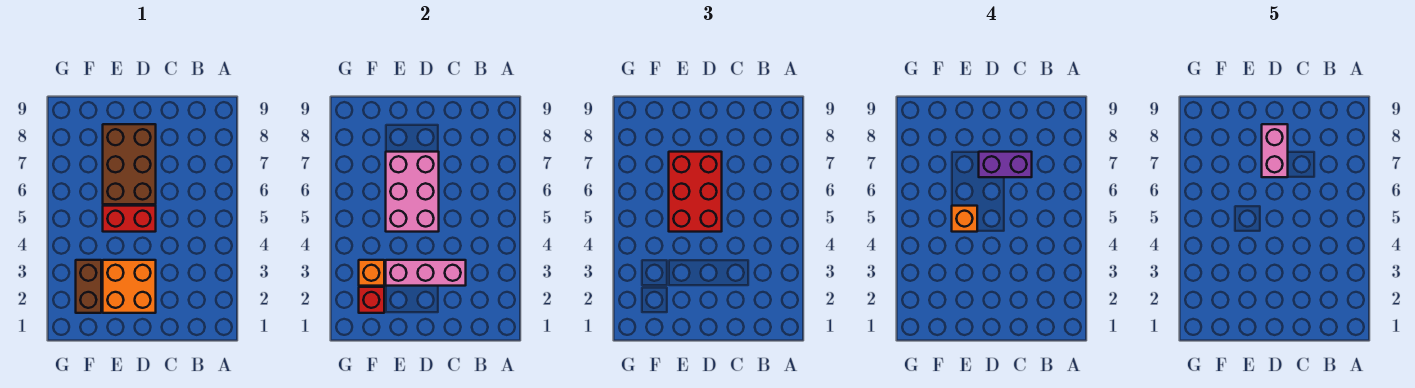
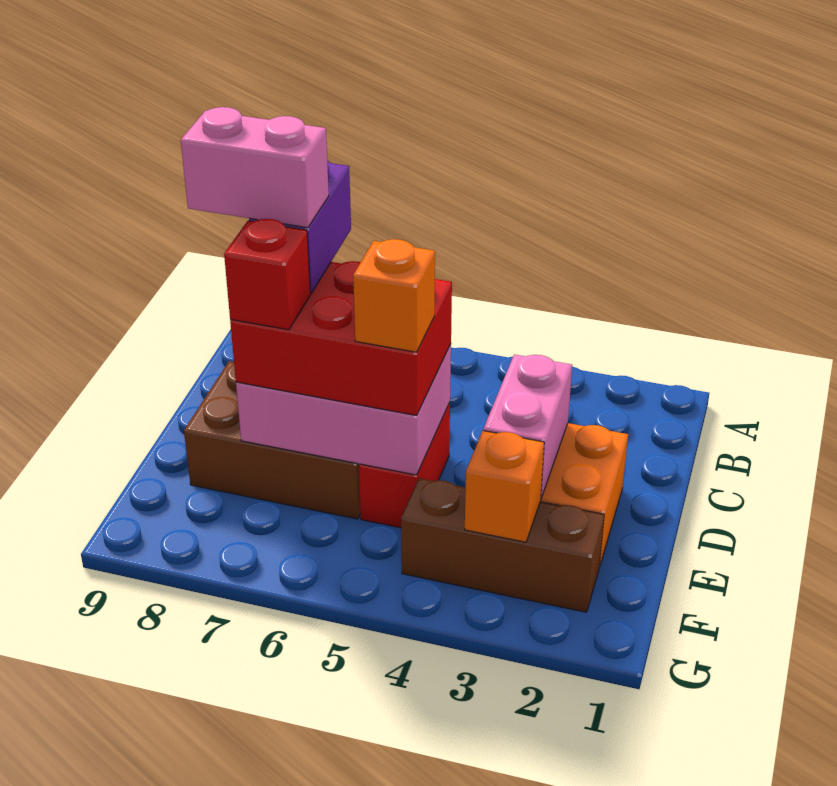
pink brick C3:E3 level 2 -> pink brick D3:E3 level 2
brown brick F2:F3 level 1 -> brown brick F2:F4 level 1
red brick F2 level 2 -> red brick E7 level 4

